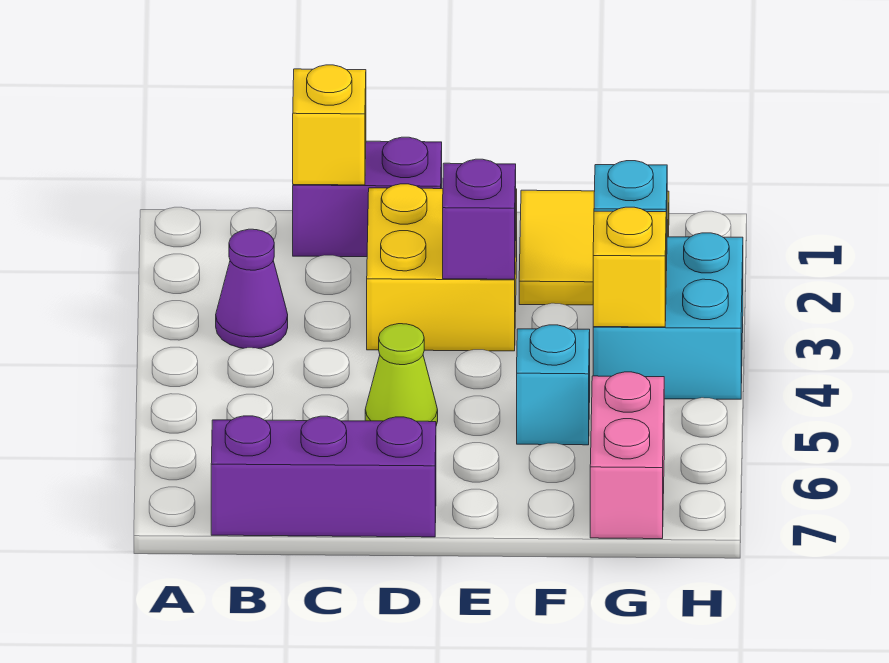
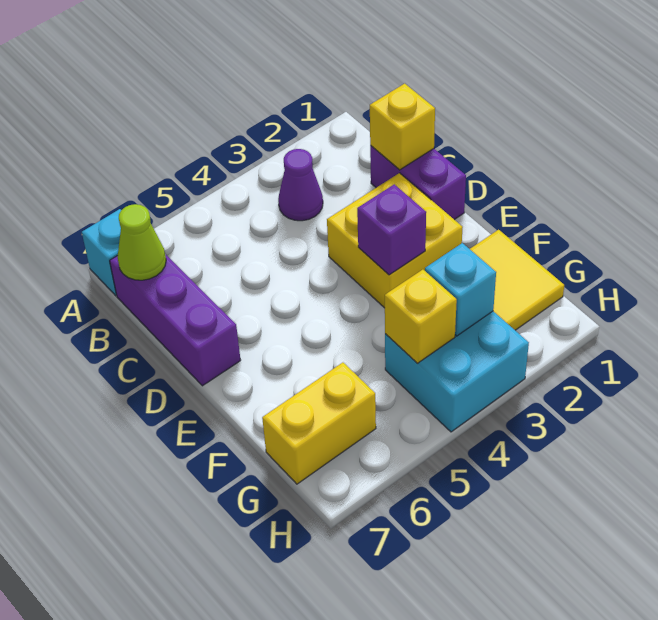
lime cone D5 level 1 -> lime cone B7 level 2
cyan brick F5 level 1 -> cyan brick A7 level 1
pink brick G6:G7 level 1 -> yellow brick G6:G7 level 1

